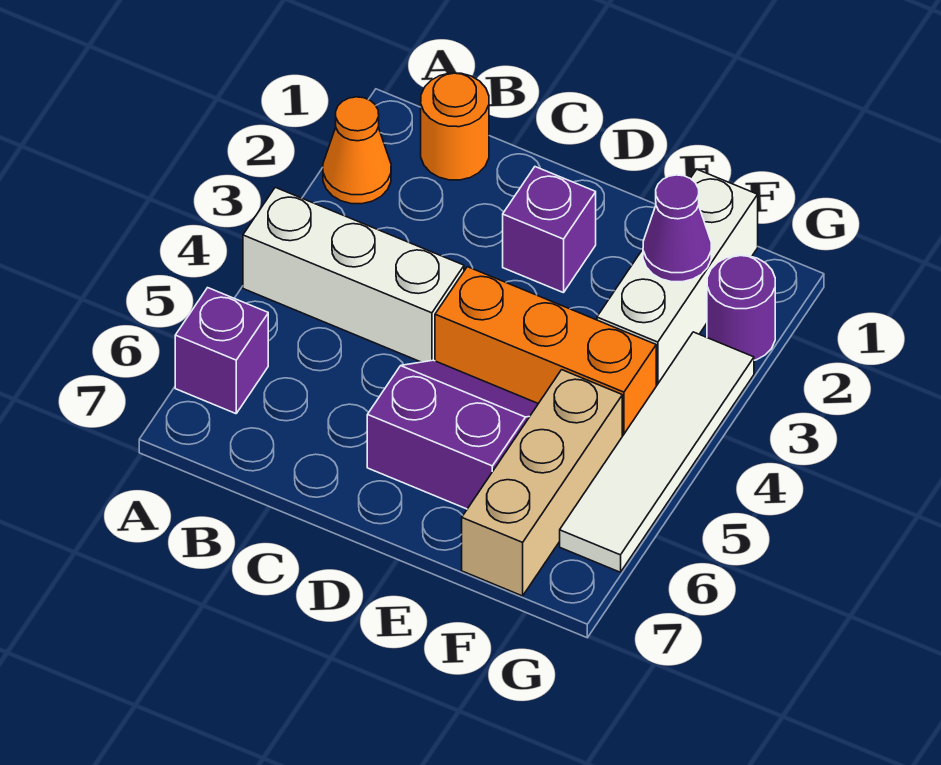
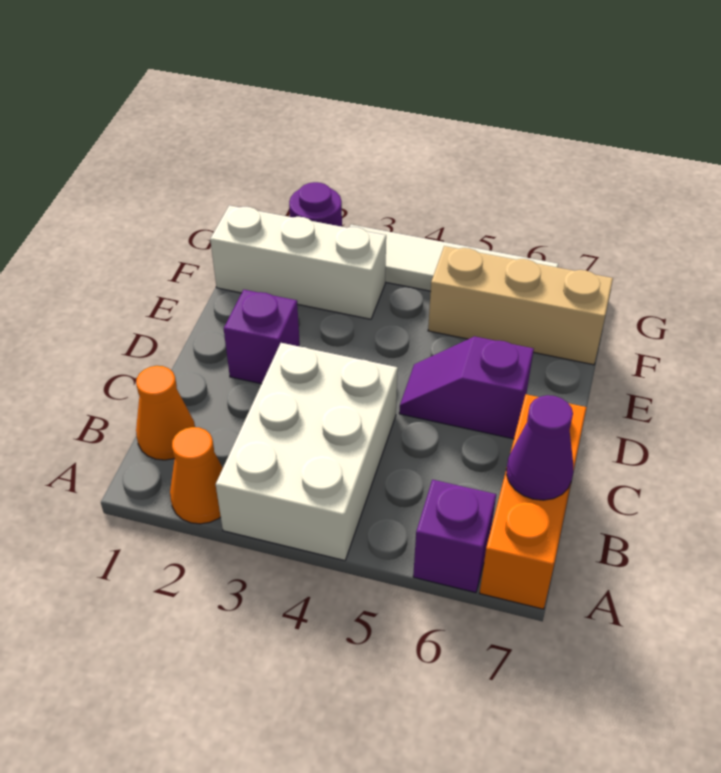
white brick A4:C4 level 1 -> white brick A3:C4 level 1
orange round brick B1 level 1 -> orange cone B1 level 1
orange brick D4:F4 level 1 -> orange brick A7:C7 level 1
purple slope D5:E6 level 1 top 6 -> purple slope D5:D6 level 1 top 6
purple cone F2 level 2 -> purple cone B7 level 2

